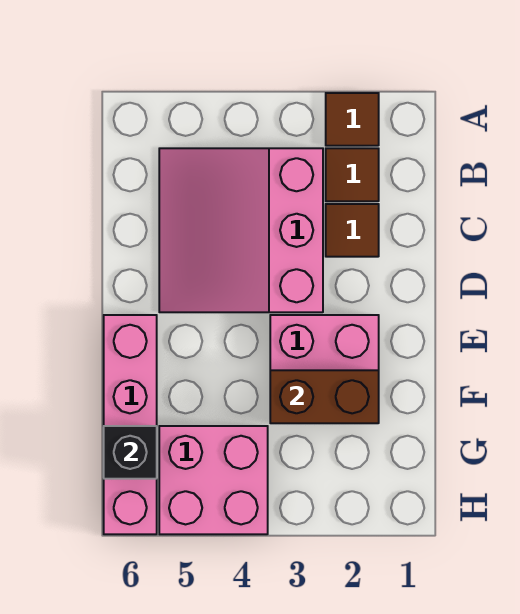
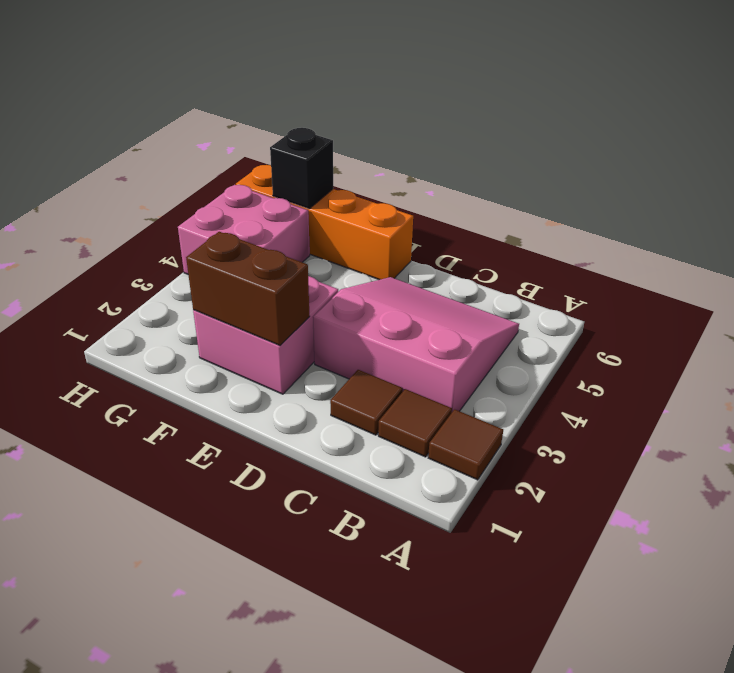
pink brick E6:H6 level 1 -> orange brick E6:H6 level 1
brown brick F2:F3 level 2 -> brown brick E2:F2 level 2

